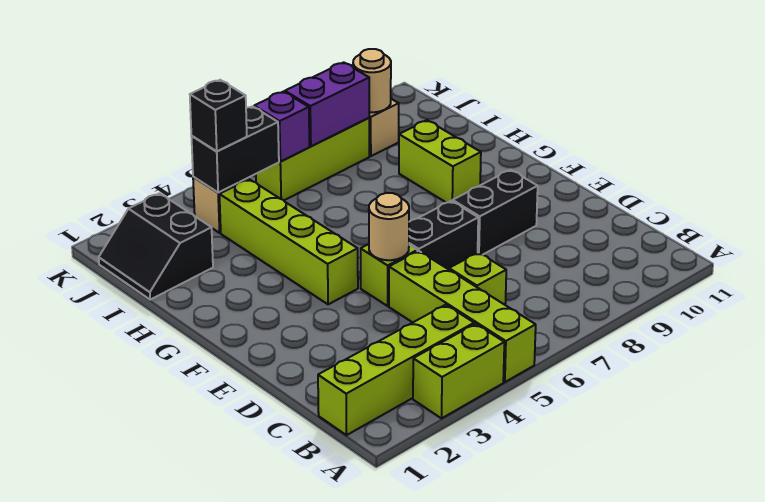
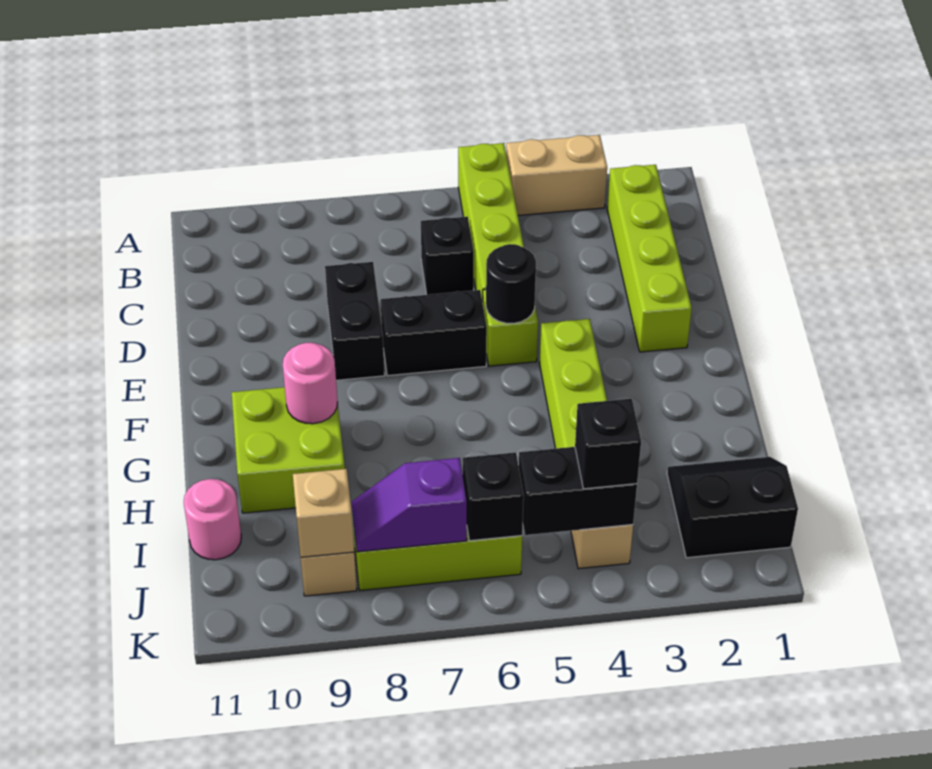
lime brick A3:A4 level 1 -> tan brick A3:A4 level 1
lime brick B1:B4 level 1 -> lime brick B2:E2 level 1
lime brick C6 level 1 -> black brick C6 level 1
tan round brick E5 level 2 -> black round brick E5 level 2
black brick E8:E9 level 1 -> black brick D8:E8 level 1
lime brick G9:H9 level 1 -> lime brick G9:H10 level 1
none -> pink round brick G9 level 2
black slope I1:J2 level 1 top 2 -> black slope I1:J2 level 1 top J
none -> pink round brick I11 level 1
purple brick J6 level 2 -> black brick J6 level 2
purple brick J7:J8 level 2 -> purple slope J7:J8 level 2 top 7
tan round brick J9 level 2 -> tan brick J9 level 2

